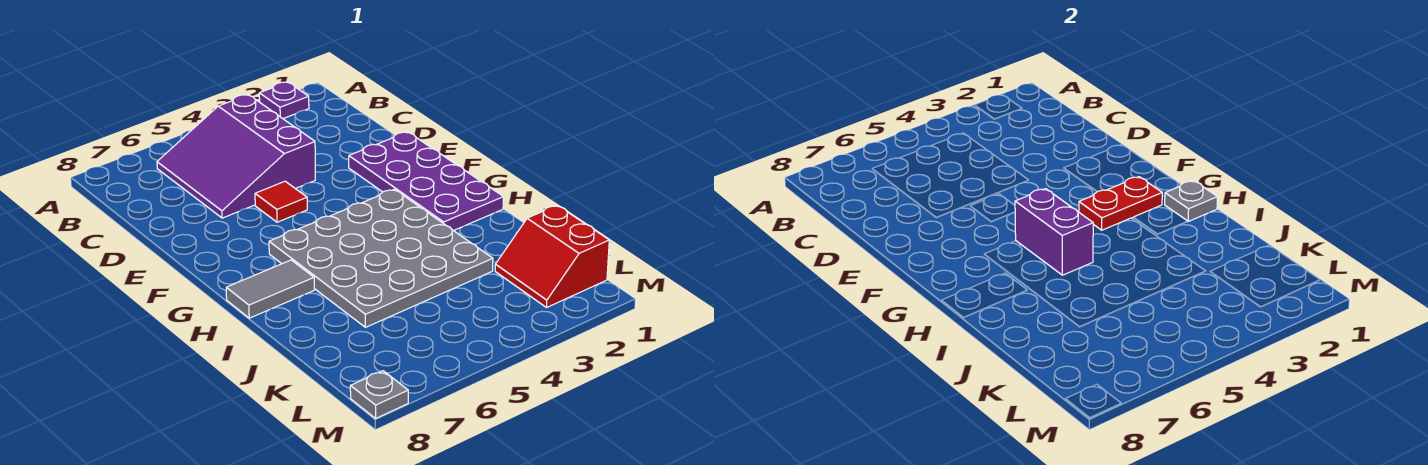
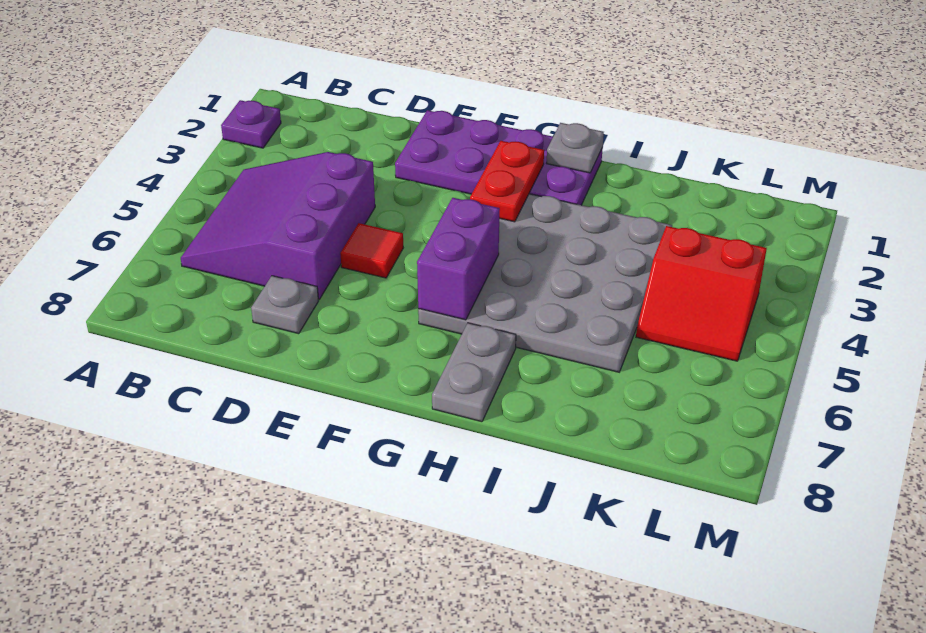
purple slope B4:D6 level 1 top 4 -> purple slope B4:D6 level 1 top D
purple brick G5:H5 level 2 -> purple brick G5:G6 level 2
grey tile H7:H8 level 1 -> grey plate H7:H8 level 1
red slope K1:L2 level 1 top 1 -> red slope K4:L5 level 1 top 4
grey plate M8 level 1 -> grey plate D7 level 1

